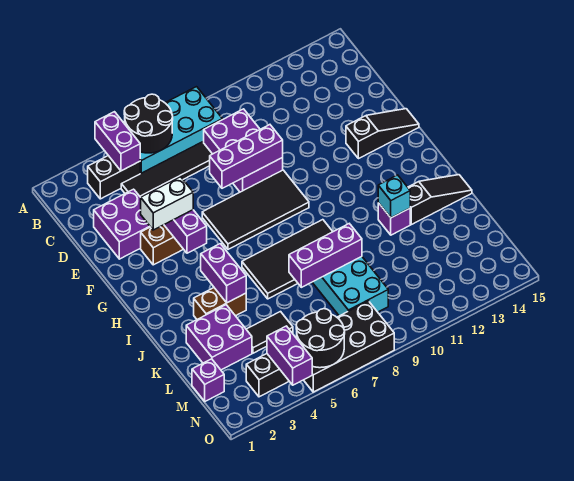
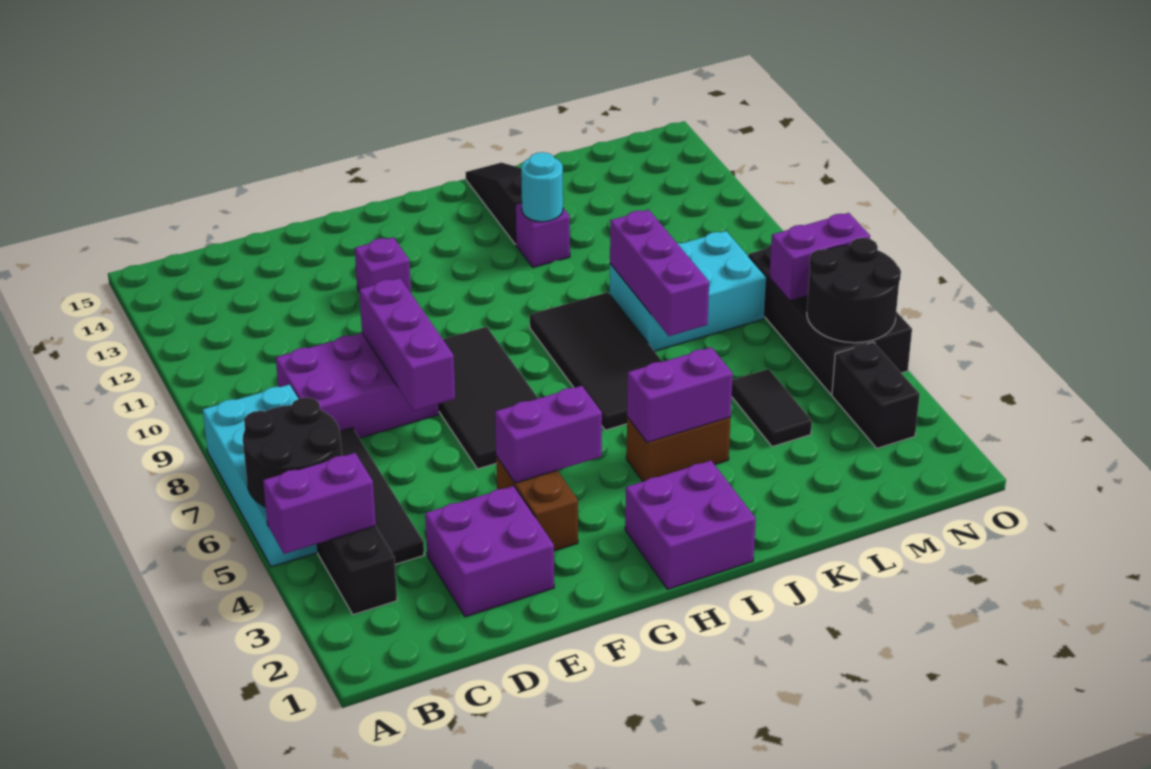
white brick F3:F4 level 3 -> none
black slope F13:F15 level 1 top 13 -> none
brown brick J3:J4 level 1 -> brown brick I4:J4 level 1
cyan brick J12 level 2 -> cyan round brick J12 level 2
purple brick K2:L3 level 1 -> purple brick H1:I2 level 1
purple brick M1 level 1 -> purple brick F12 level 1
purple brick N4:O4 level 2 -> purple brick N7:O7 level 2

